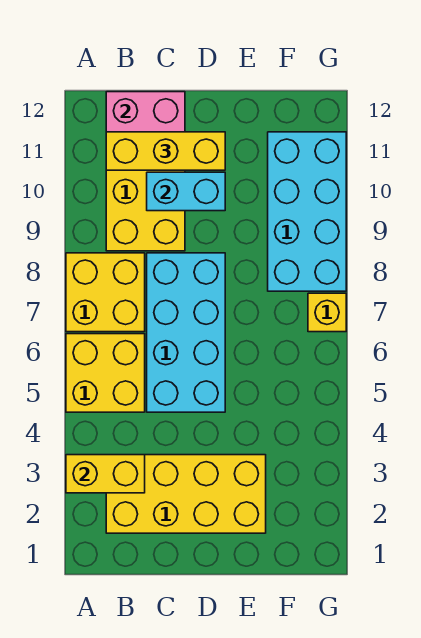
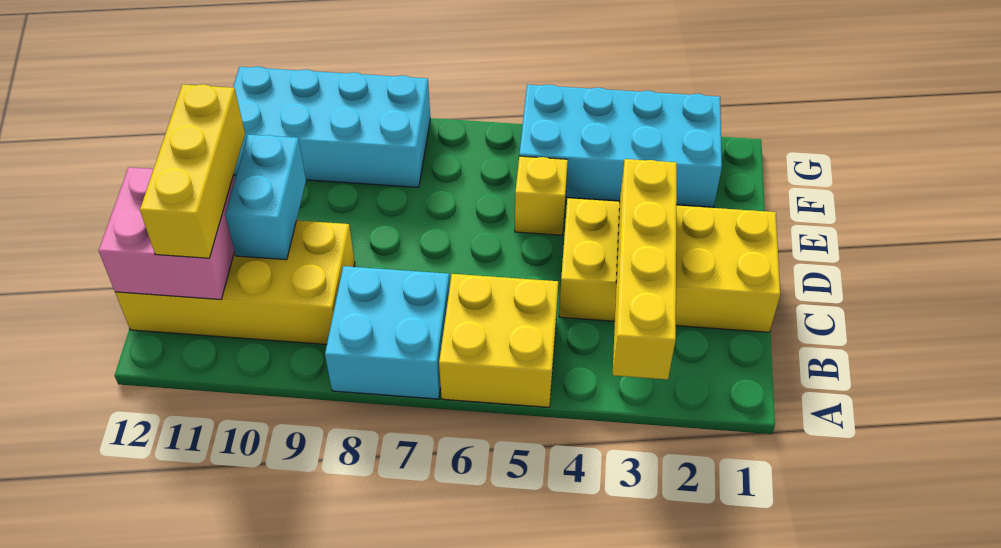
yellow brick A3:B3 level 2 -> yellow brick A3:D3 level 2
yellow brick A7:B8 level 1 -> cyan brick A7:B8 level 1
yellow brick B2:E3 level 1 -> yellow brick C1:D4 level 1
cyan brick C5:D8 level 1 -> cyan brick F2:G5 level 1
yellow brick G7 level 1 -> yellow brick E5 level 1

